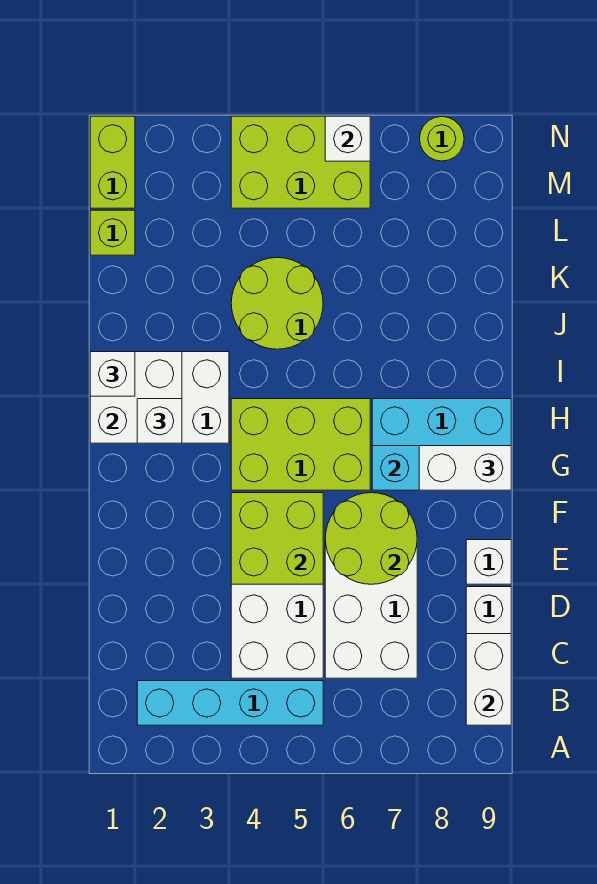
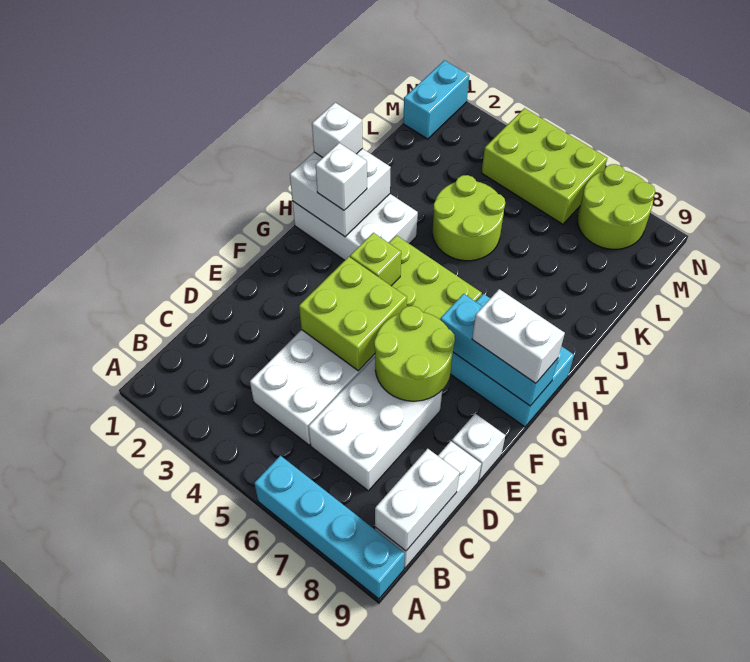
cyan brick B2:B5 level 1 -> cyan brick A6:A9 level 1
lime brick L1 level 1 -> lime brick G4 level 2
lime brick M1:N1 level 1 -> cyan brick M1:N1 level 1
white brick N6 level 2 -> none
lime round brick N8 level 1 -> lime round brick M7:N8 level 1

